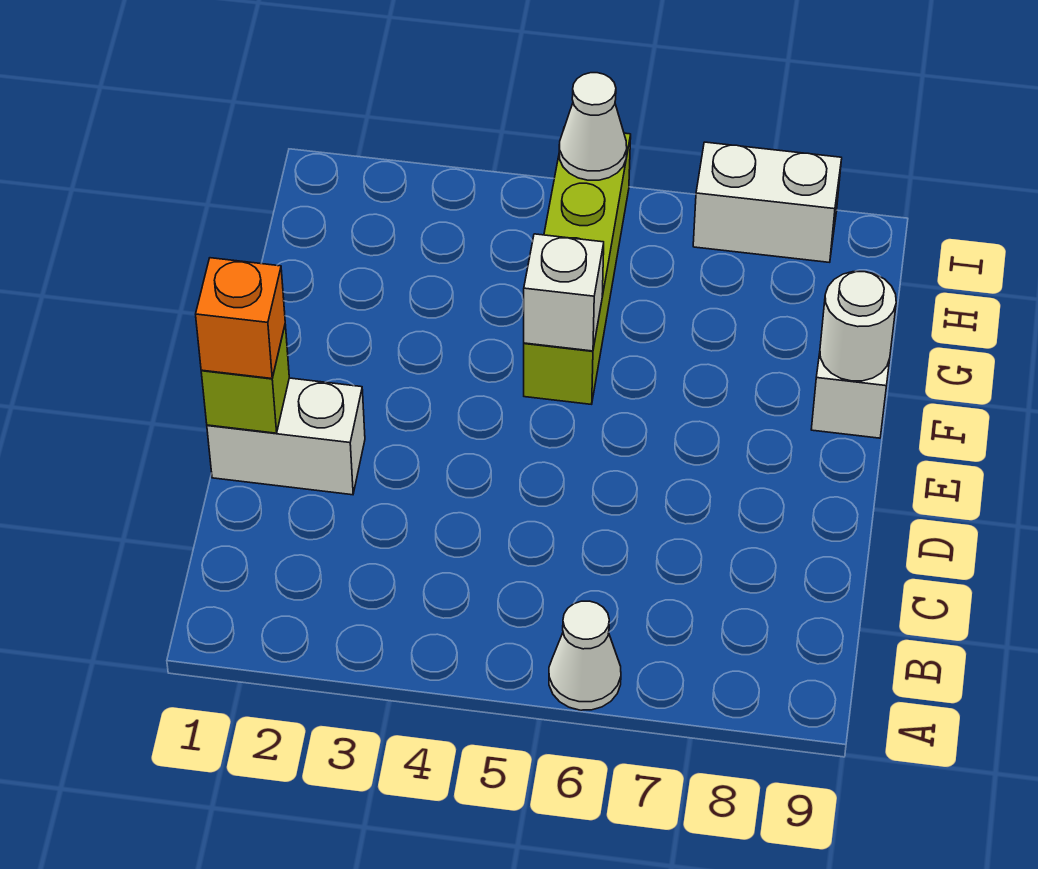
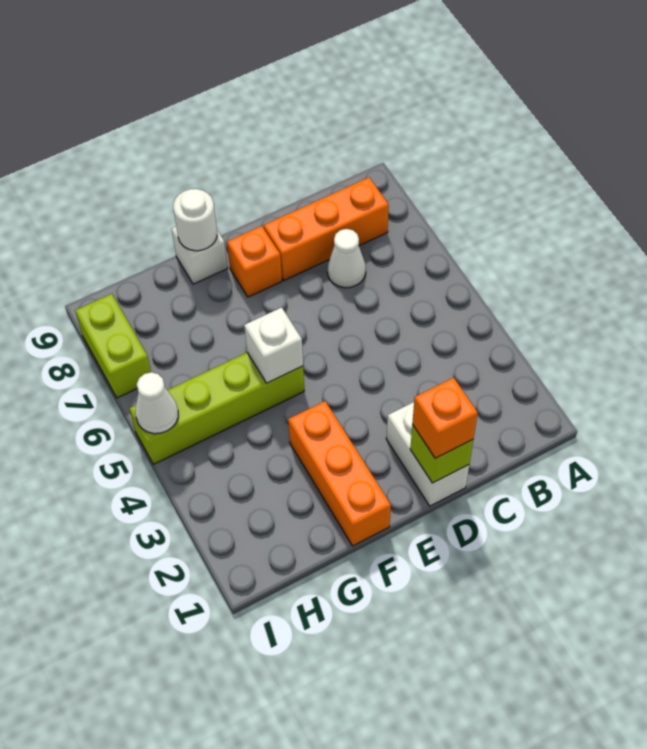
white cone A6 level 1 -> white cone C7 level 1
none -> orange brick B8:D8 level 1
none -> orange brick E8 level 1
none -> orange brick F1:F3 level 1
white brick I7:I8 level 1 -> lime brick I7:I8 level 1

